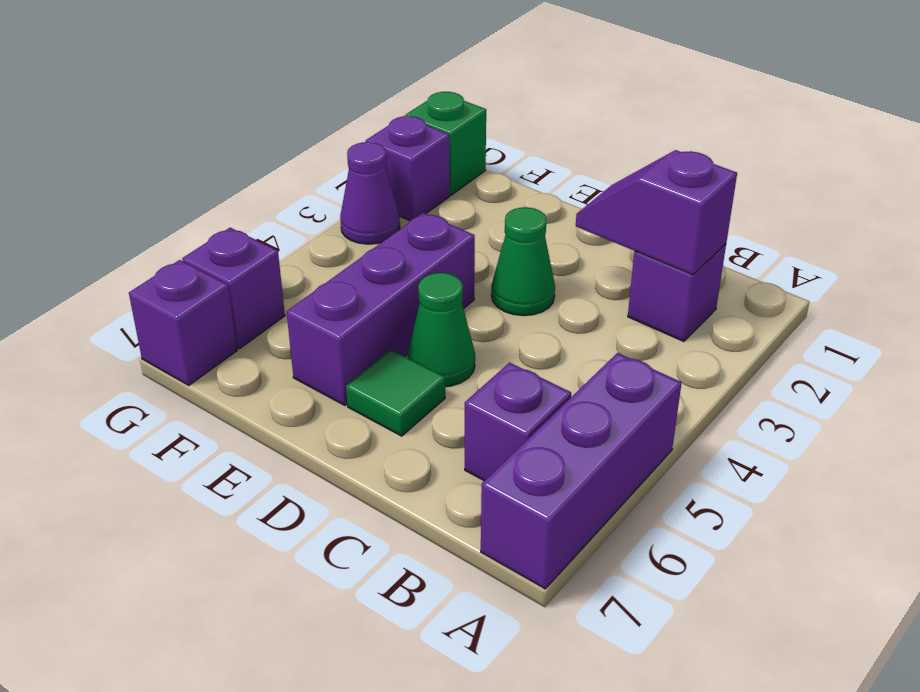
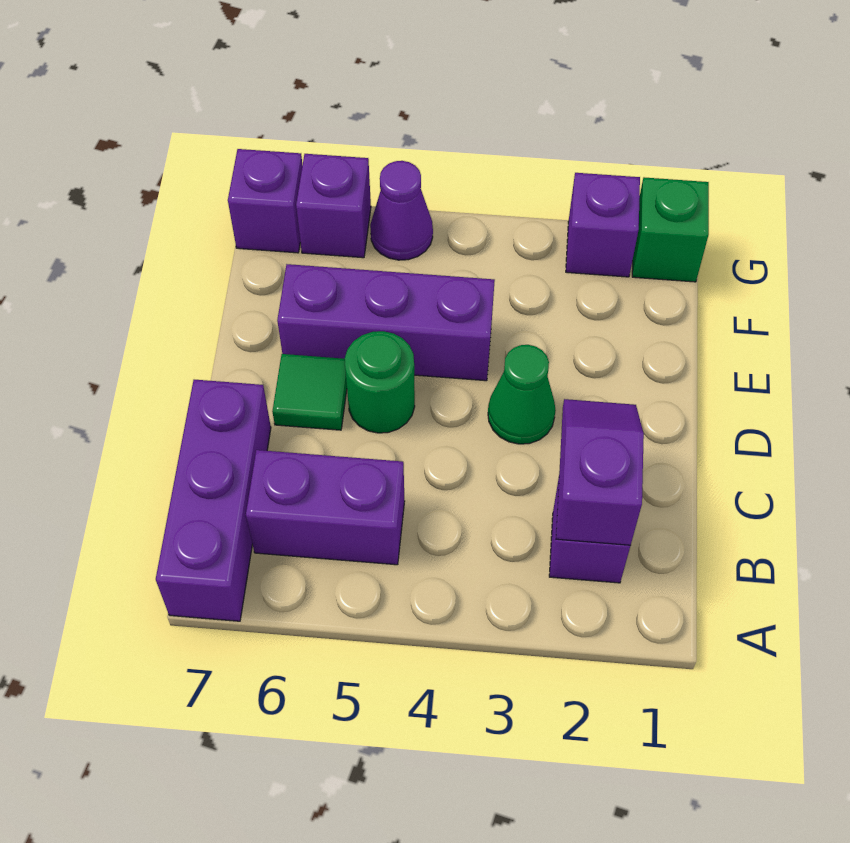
purple brick A5:A7 level 1 -> purple brick A7:C7 level 1
purple brick B6 level 1 -> purple brick B5:B6 level 1
green cone D5 level 1 -> green round brick D5 level 1
purple cone G3 level 1 -> purple cone G5 level 1

